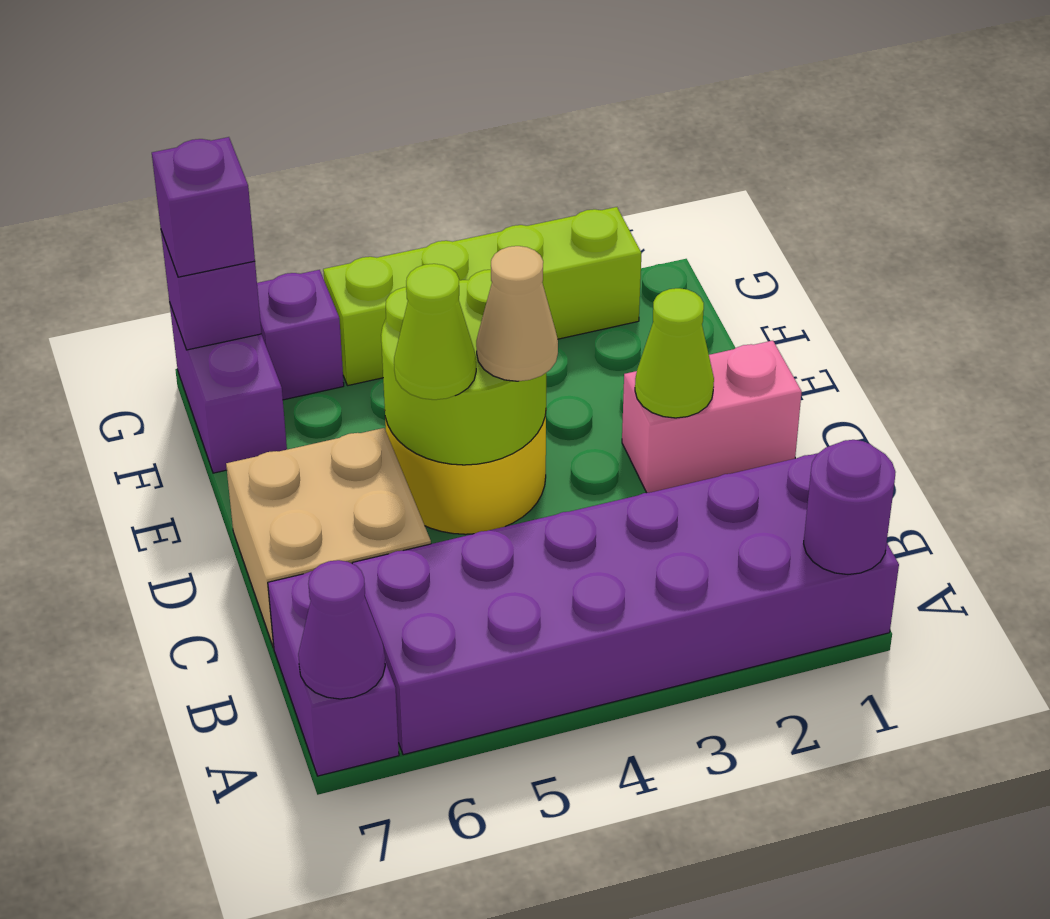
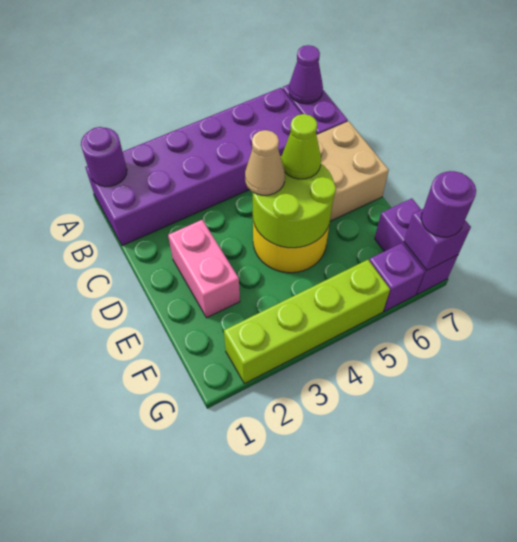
pink brick D1:D2 level 1 -> pink brick D2:E2 level 1
lime cone D2 level 2 -> none
purple brick G7 level 3 -> purple round brick G7 level 3

